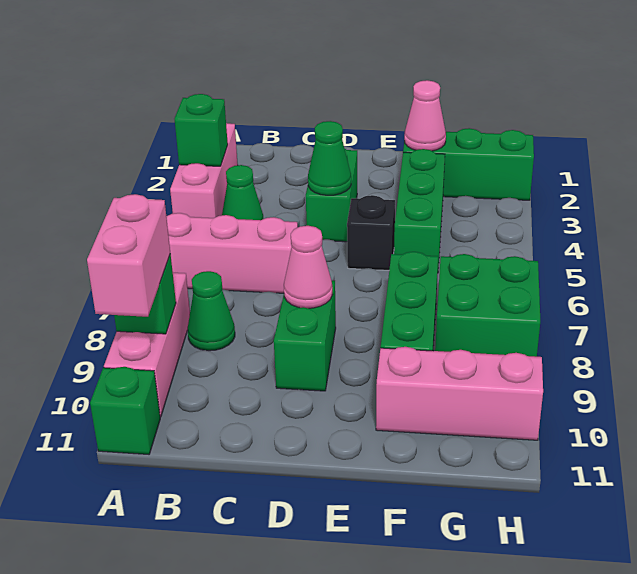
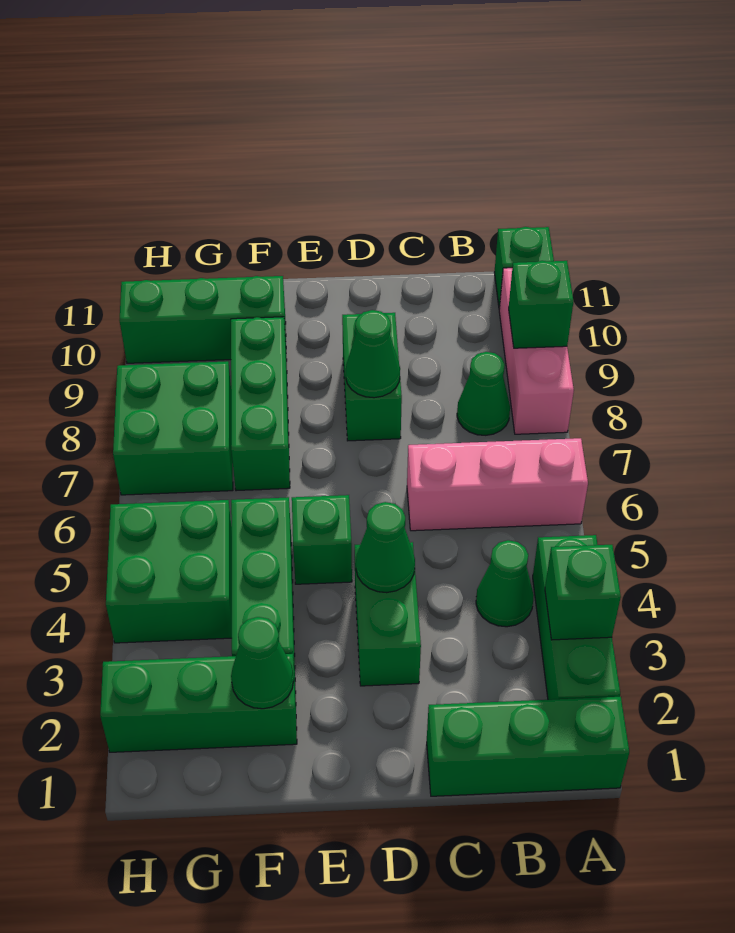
none -> green brick A1:C1 level 1
pink brick A2:A4 level 1 -> green brick A2:A4 level 1
pink brick A9:A10 level 3 -> none
pink cone D8 level 2 -> green cone D8 level 2
black brick E5 level 1 -> green brick E5 level 1
pink cone F2 level 2 -> green cone F2 level 2
pink brick F10:H10 level 1 -> green brick F10:H10 level 1
none -> green brick G4:H5 level 1

